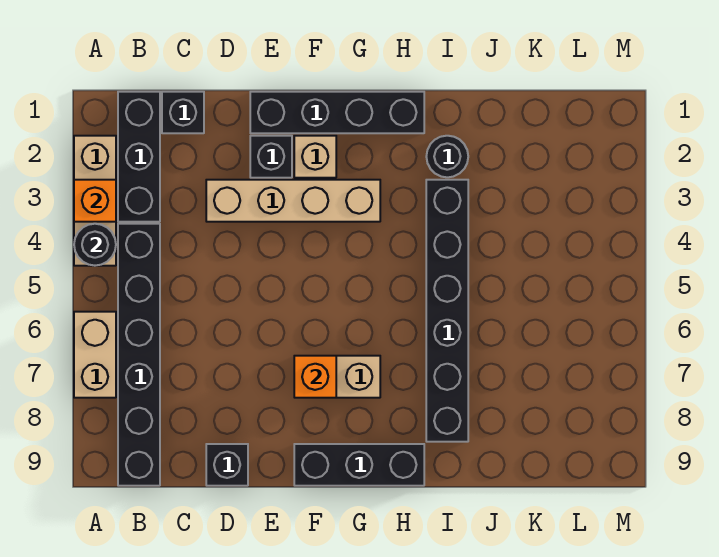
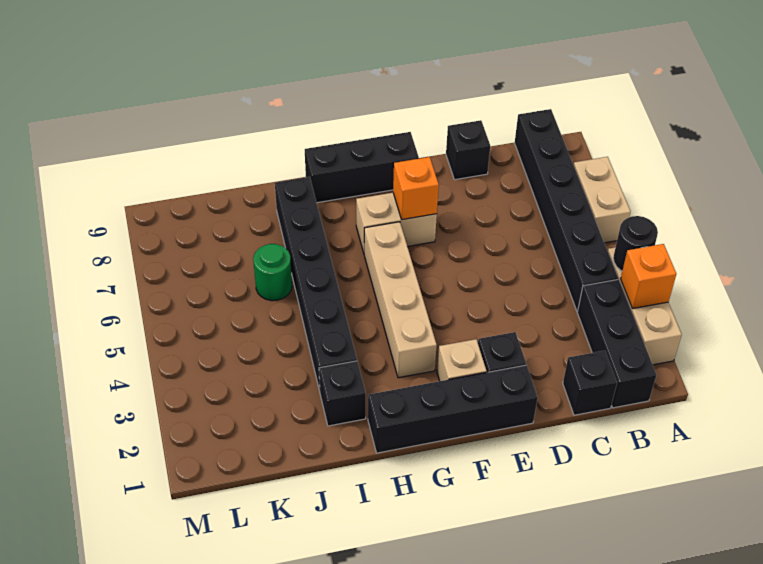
tan brick D3:G3 level 1 -> tan brick G3:G6 level 1
black round brick I2 level 1 -> black brick I2 level 1
none -> green round brick J6 level 1

